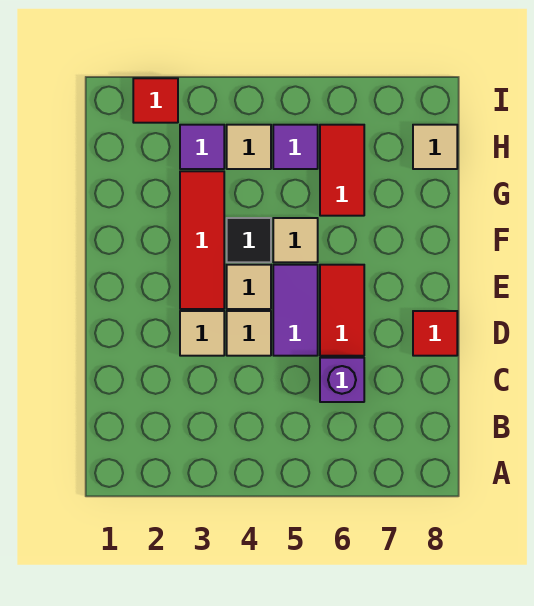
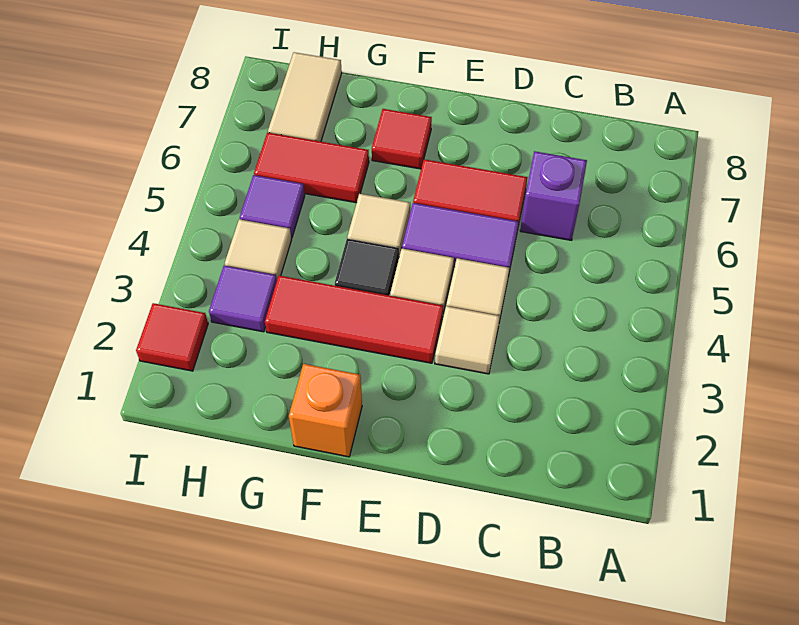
red tile D8 level 1 -> red tile F7 level 1
none -> orange brick F1 level 1
tan tile H8 level 1 -> tan tile H7:H8 level 1

